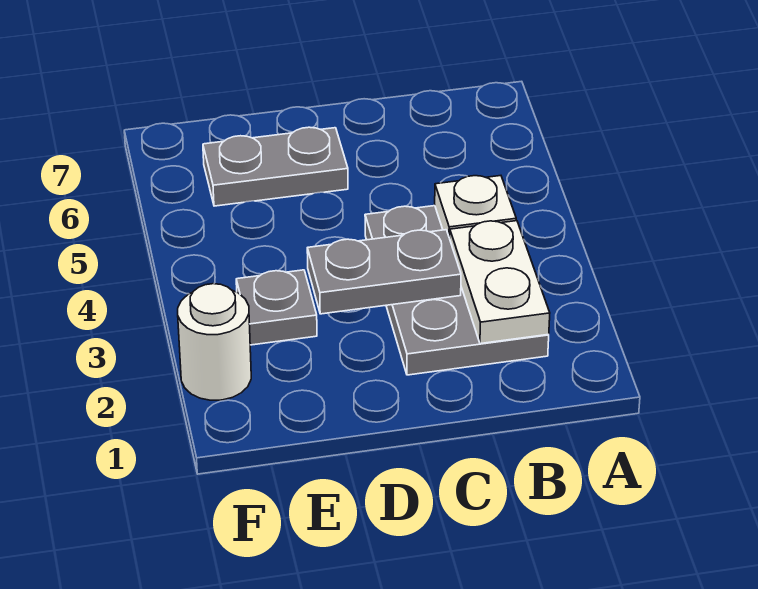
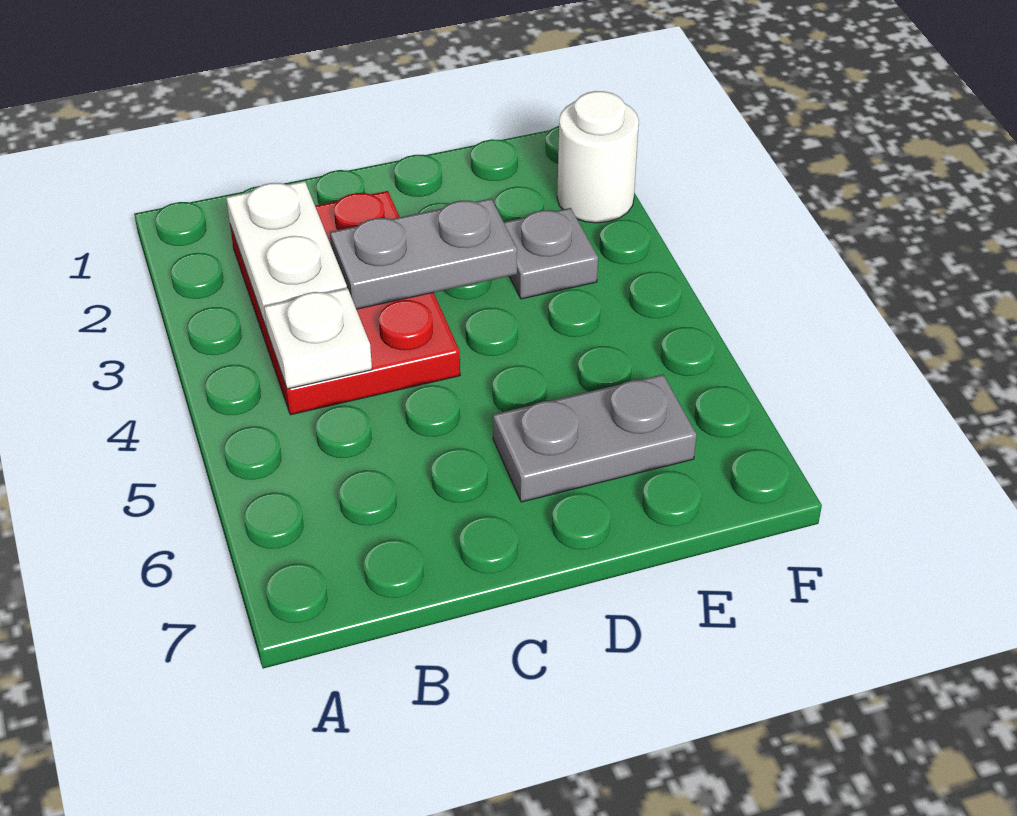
grey plate B2:C4 level 1 -> red plate B2:C4 level 1

